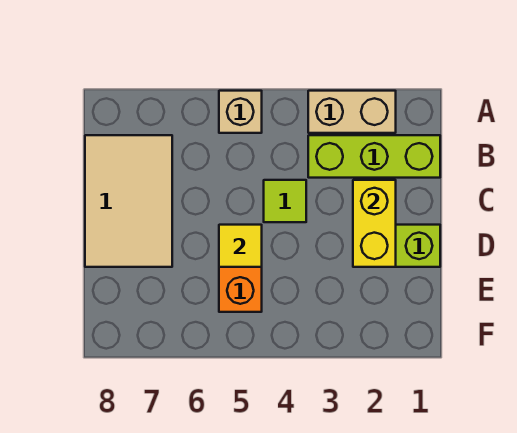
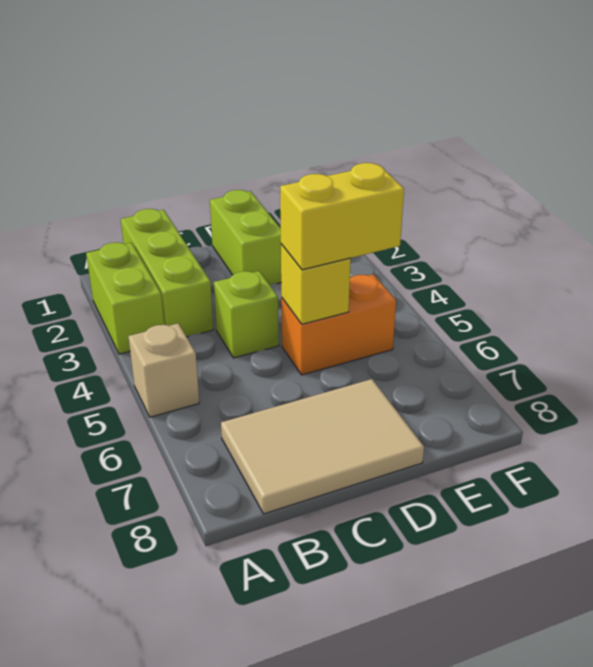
tan brick A2:A3 level 1 -> lime brick A2:A3 level 1
yellow brick C2:D2 level 2 -> yellow brick D5:E5 level 3
lime tile C4 level 1 -> lime brick C4 level 1
yellow tile D5 level 2 -> yellow brick D5 level 2

